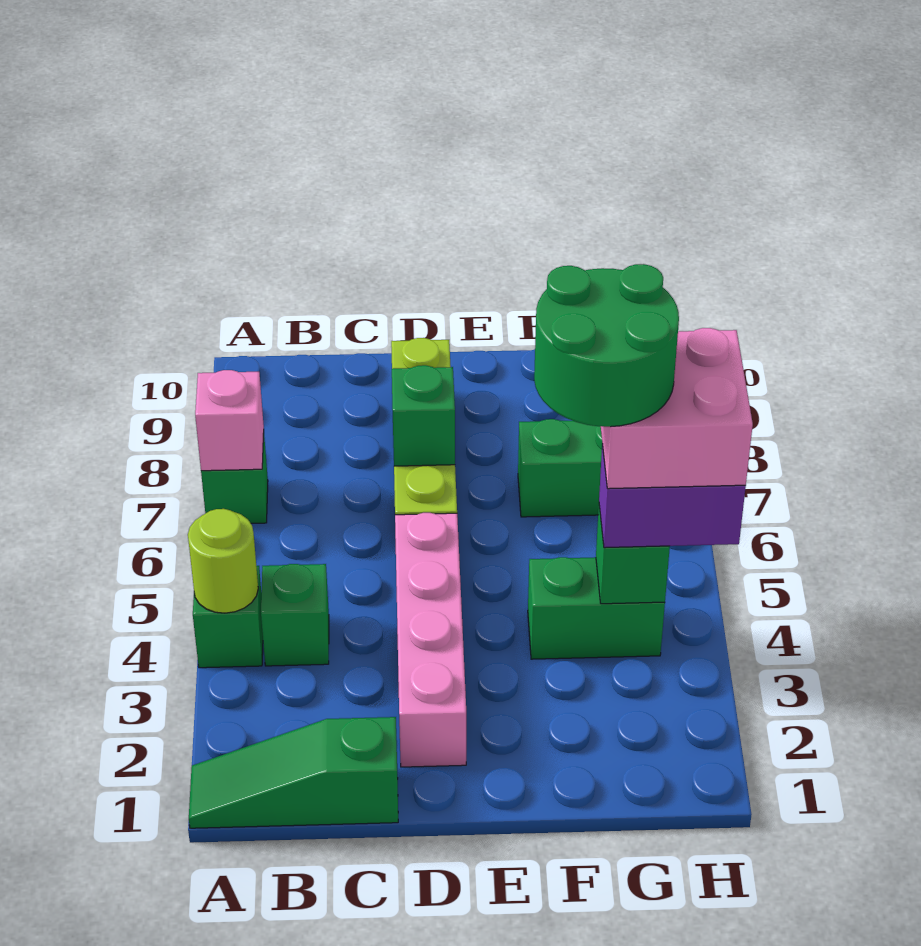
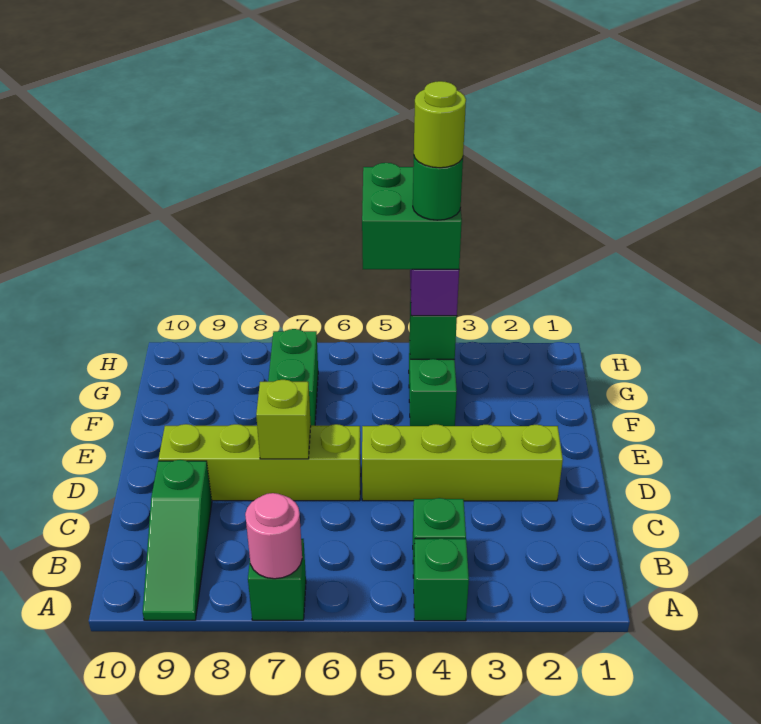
green slope A1:C1 level 1 top C -> green slope A9:C9 level 1 top C
lime round brick A4 level 2 -> lime round brick G4 level 6
pink brick A7 level 2 -> pink round brick A7 level 2
pink brick D2:D5 level 1 -> lime brick D2:D5 level 1
green brick D7 level 2 -> lime brick D7 level 2
green round brick F4:G5 level 5 -> green round brick G4 level 5
pink brick G4:H5 level 4 -> green brick G4:H5 level 4

